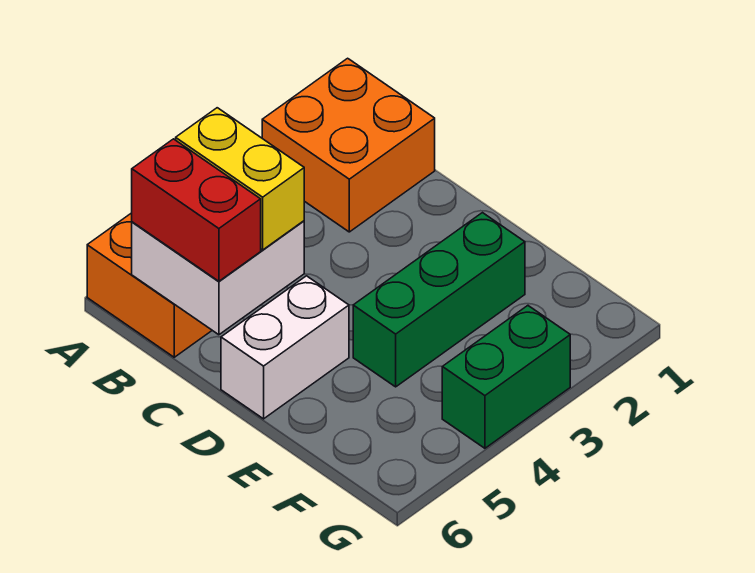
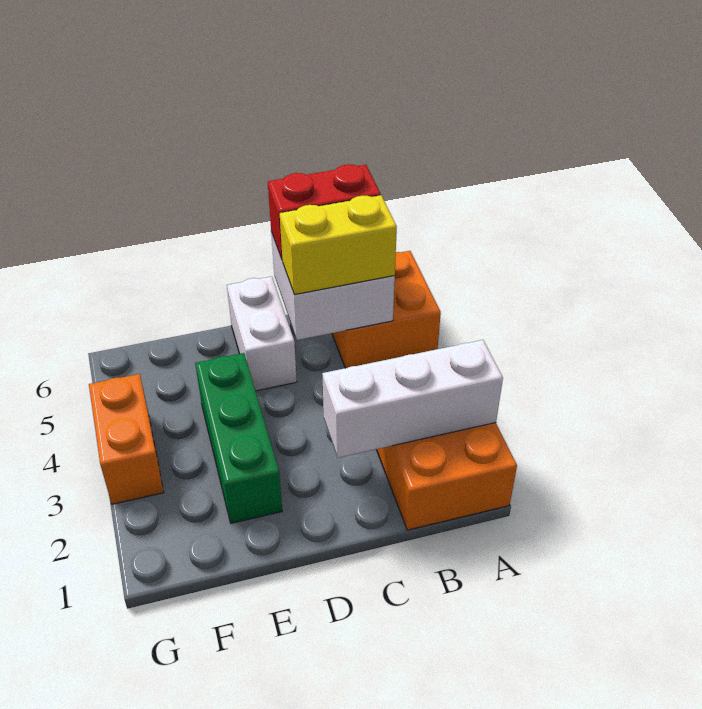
none -> white brick A2:C2 level 2
green brick G3:G4 level 1 -> orange brick G3:G4 level 1

